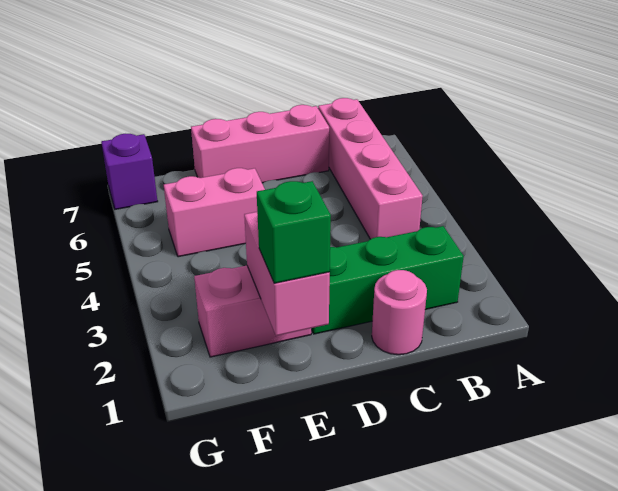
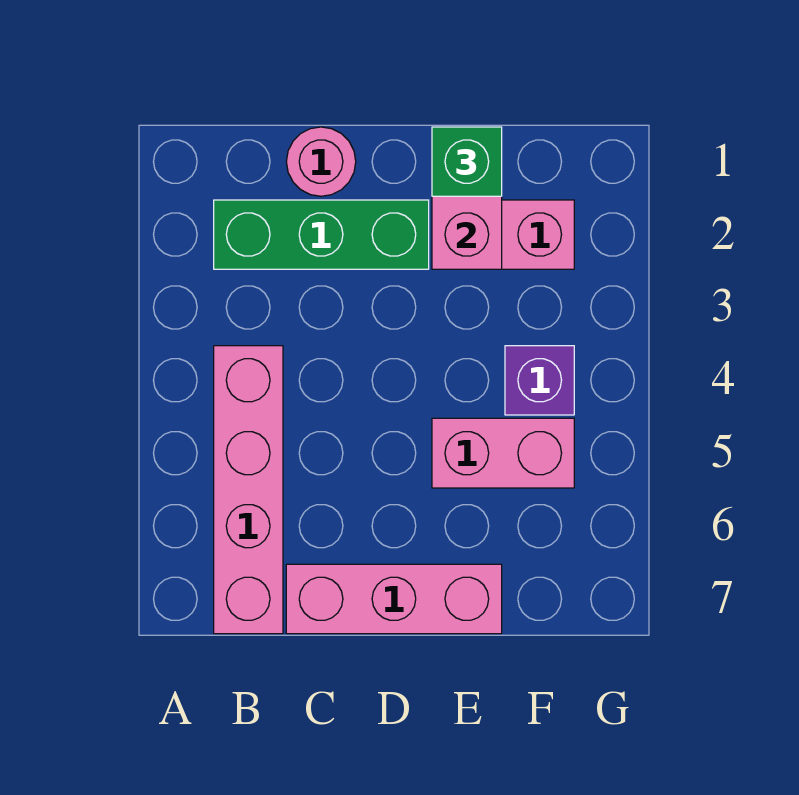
purple brick G7 level 1 -> purple brick F4 level 1

